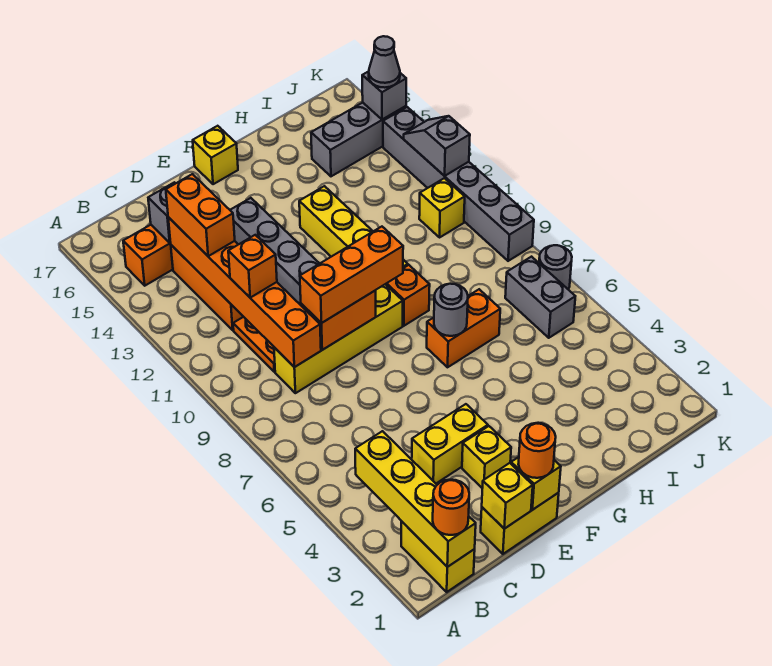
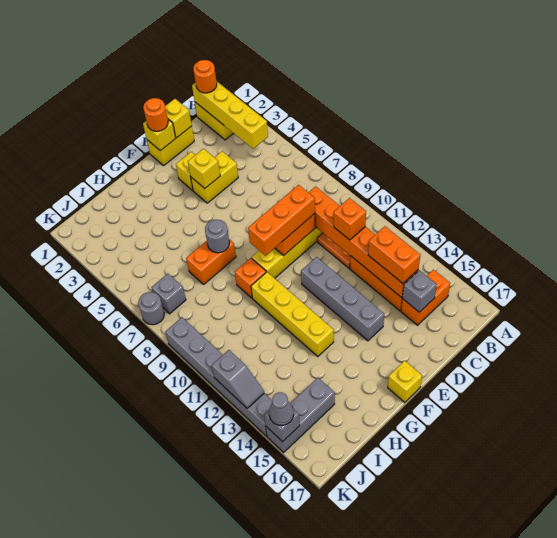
grey brick J6:J7 level 1 -> grey brick J7 level 1
yellow brick J11 level 1 -> yellow brick E4 level 2

